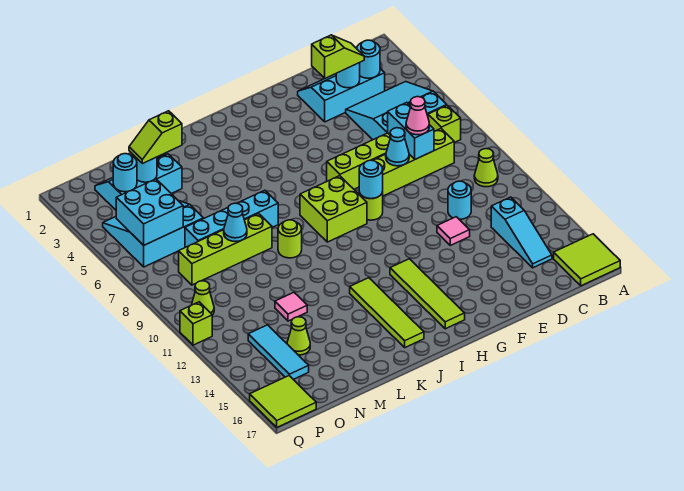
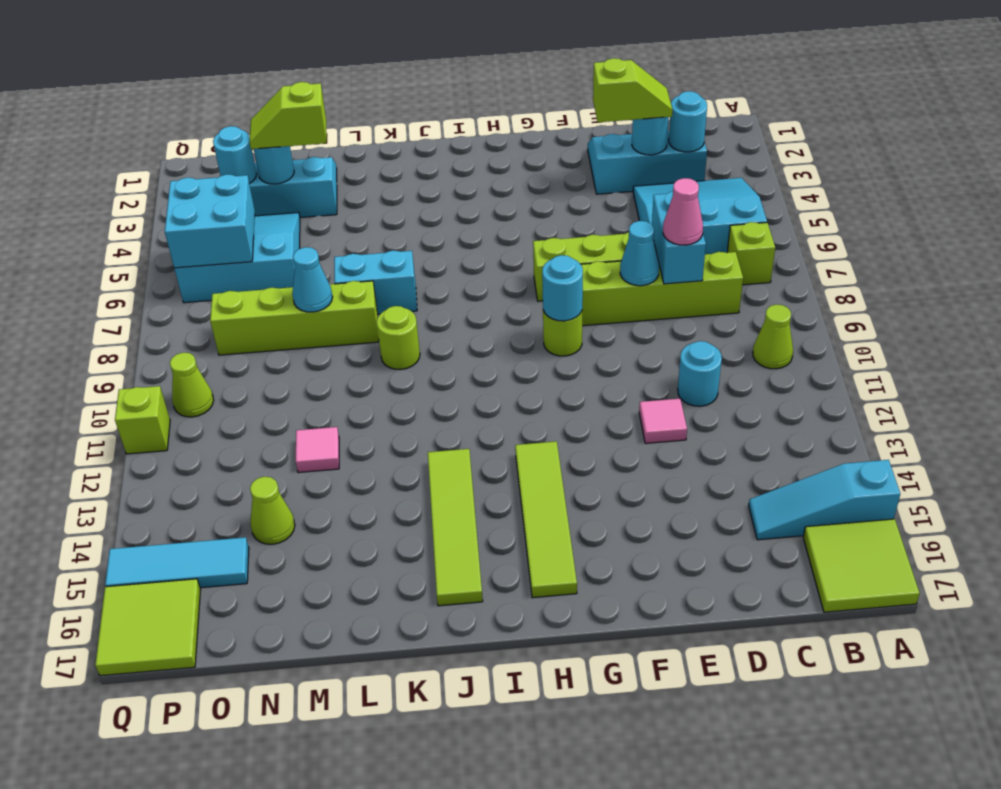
cyan slope C13:C15 level 1 top 13 -> cyan slope A15:C15 level 1 top A
lime brick H8:I9 level 1 -> none
cyan brick K7:N7 level 1 -> cyan brick K7:L7 level 1
cyan tile O13:O15 level 1 -> cyan tile O15:Q15 level 1

